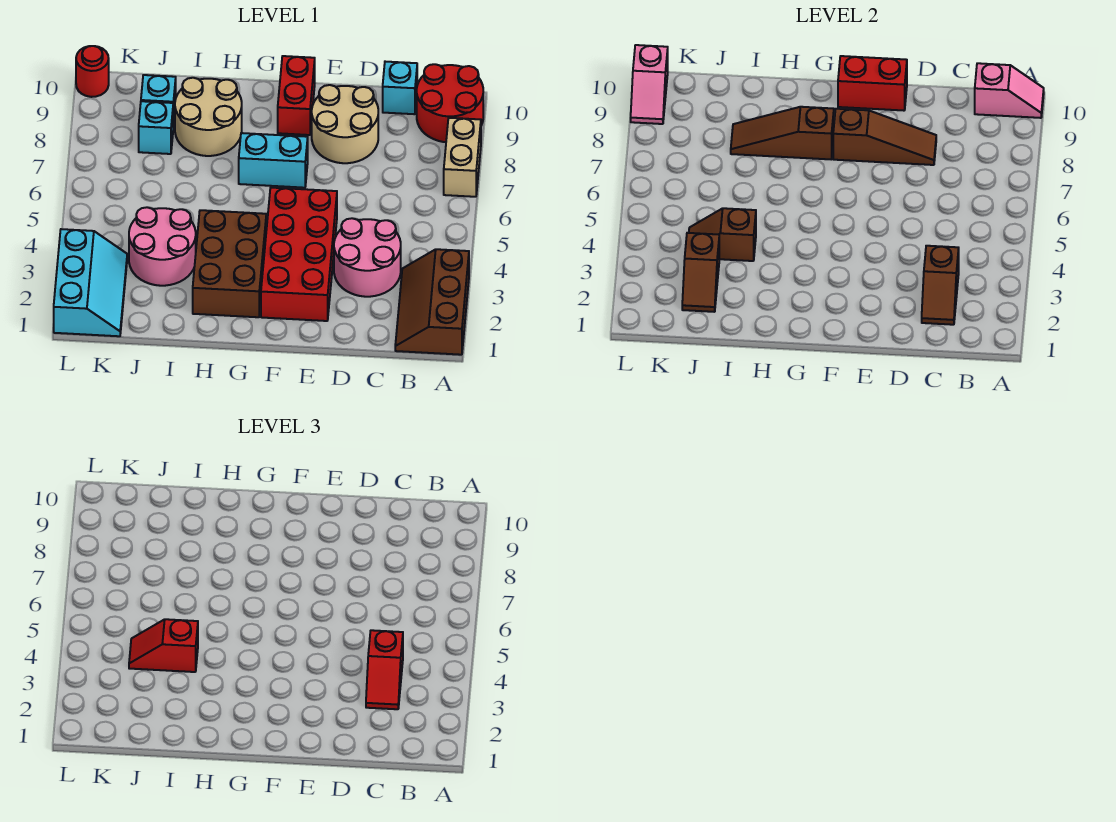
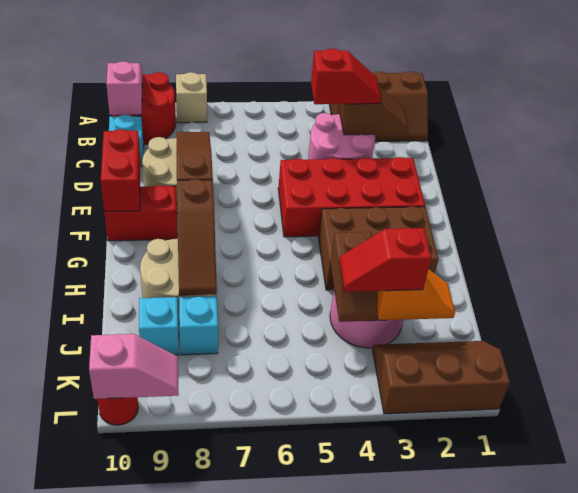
tan brick A7:A8 level 1 -> tan brick A8 level 1
cyan brick F7:G7 level 1 -> none
red slope I4:J4 level 3 top I -> red slope J3:J4 level 3 top 3
brown slope J2:J3 level 2 top 3 -> orange slope J2:J3 level 2 top 3
cyan slope K1:L3 level 1 top L -> brown slope K1:L3 level 1 top L

